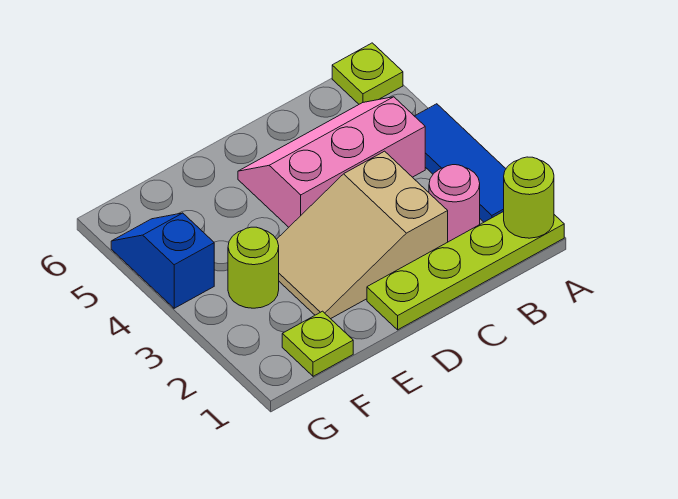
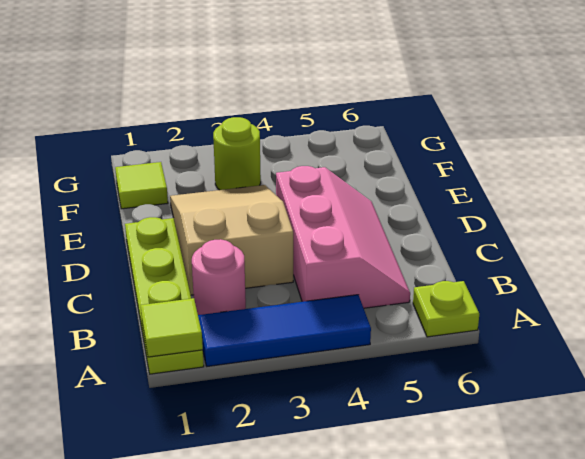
lime round brick A1 level 2 -> lime tile A1 level 2
lime plate F1 level 1 -> lime tile F1 level 1
blue slope G4:G5 level 1 top 4 -> none

